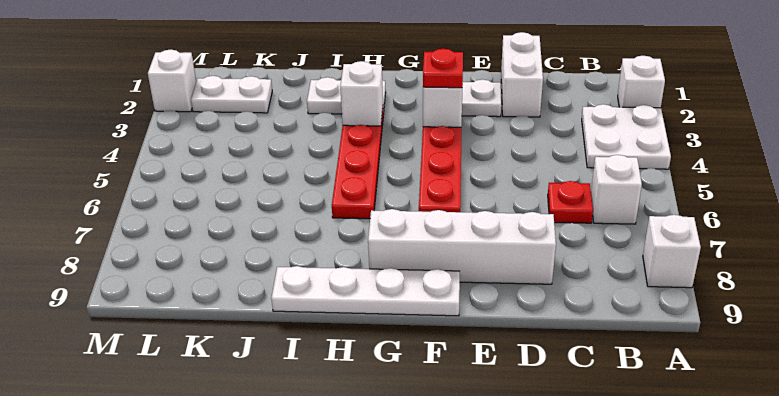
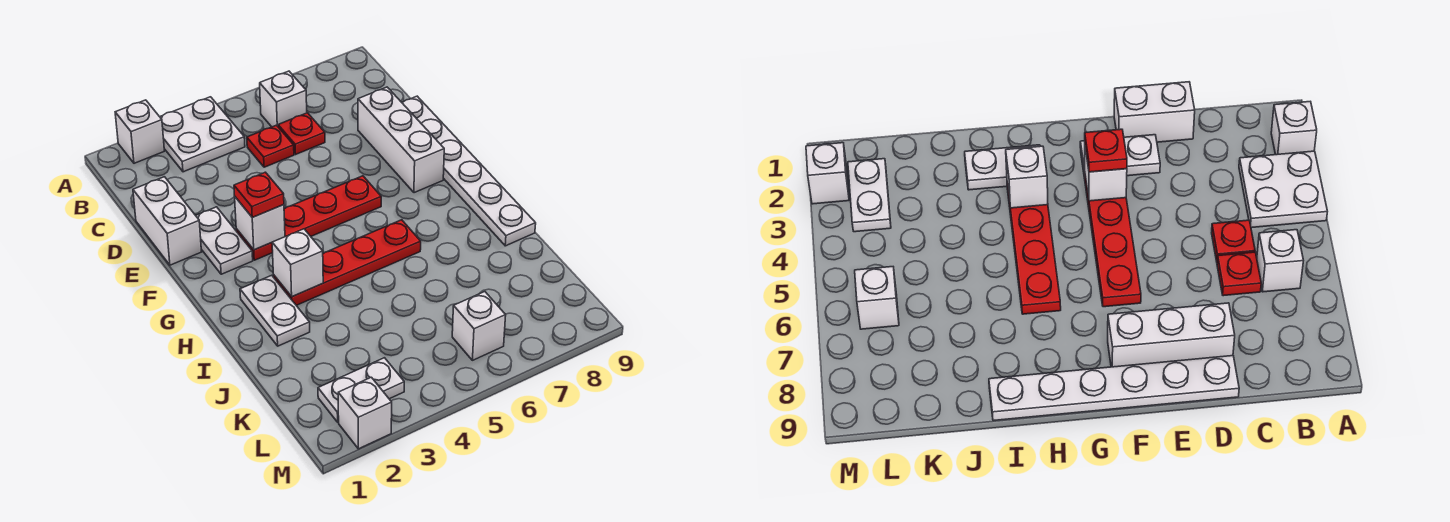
white brick A8 level 1 -> white brick L6 level 1
none -> red plate C5 level 1
white brick D1:D2 level 1 -> white brick D1:E1 level 1
white brick D8:G8 level 1 -> white brick D8:F8 level 1
white plate F9:I9 level 1 -> white plate D9:I9 level 1
white plate K2:L2 level 1 -> white plate L2:L3 level 1

